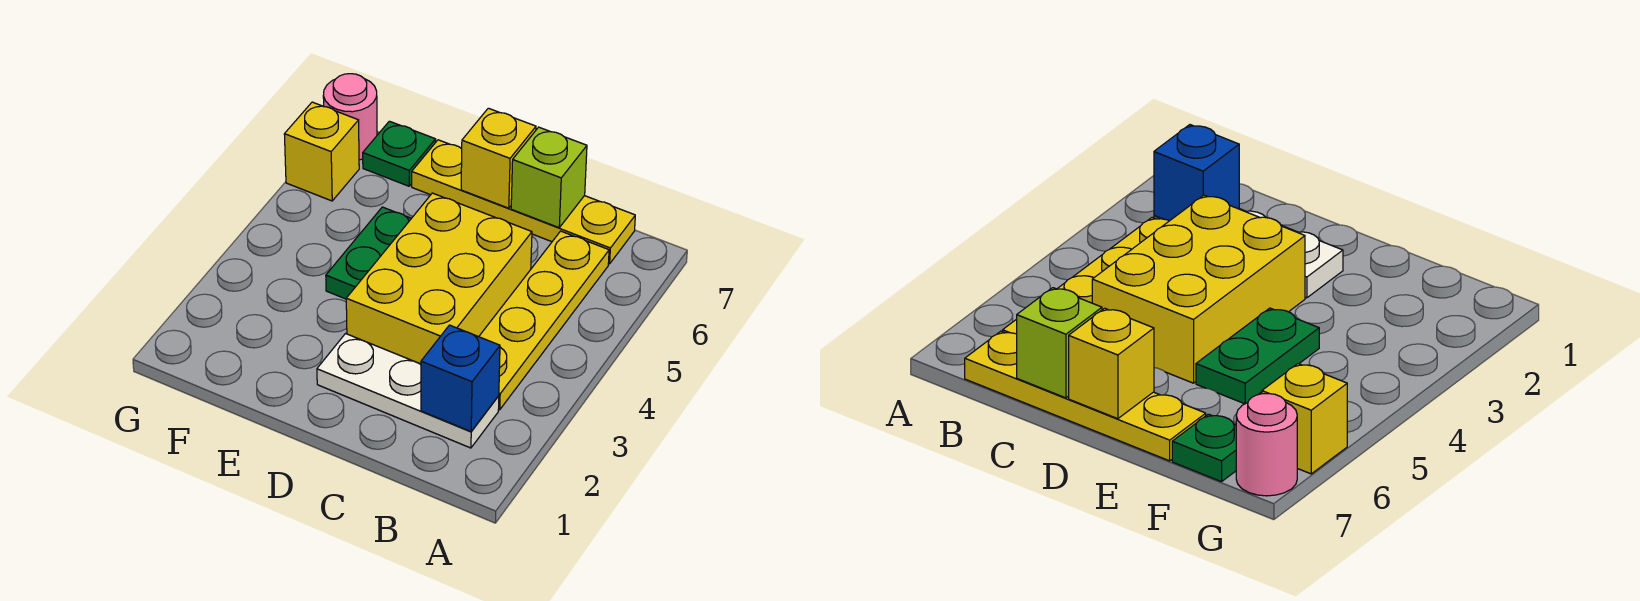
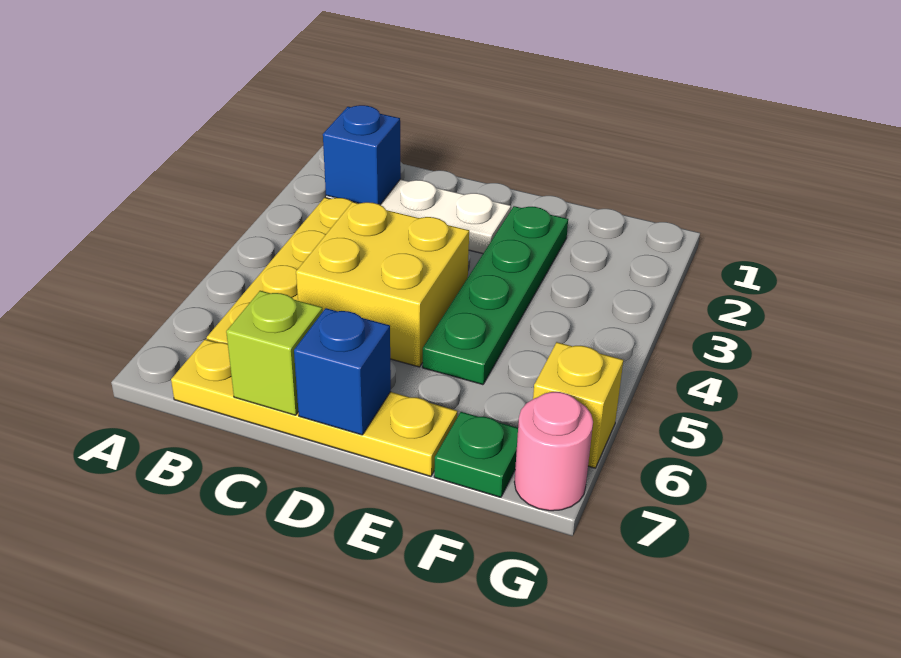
yellow brick C3:D5 level 1 -> yellow brick C4:D5 level 1
yellow brick D7 level 2 -> blue brick D7 level 2
green plate E4:E5 level 1 -> green plate E2:E5 level 1

